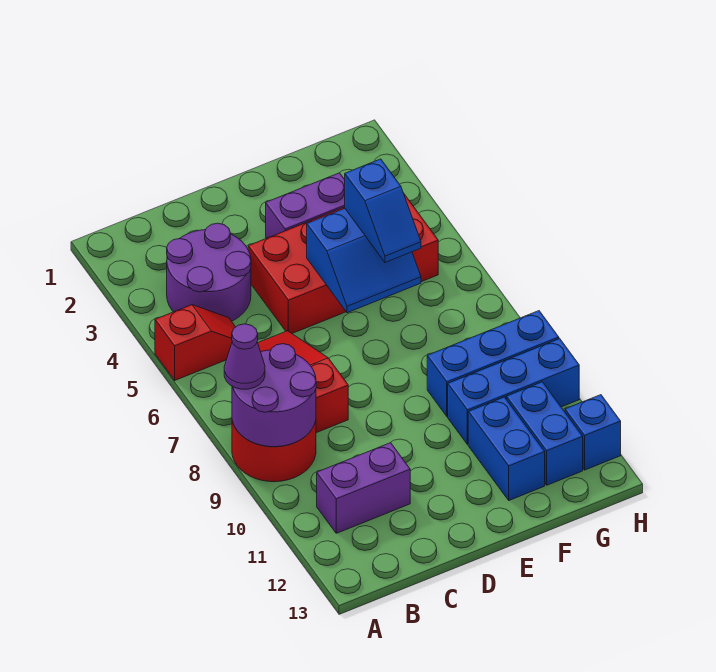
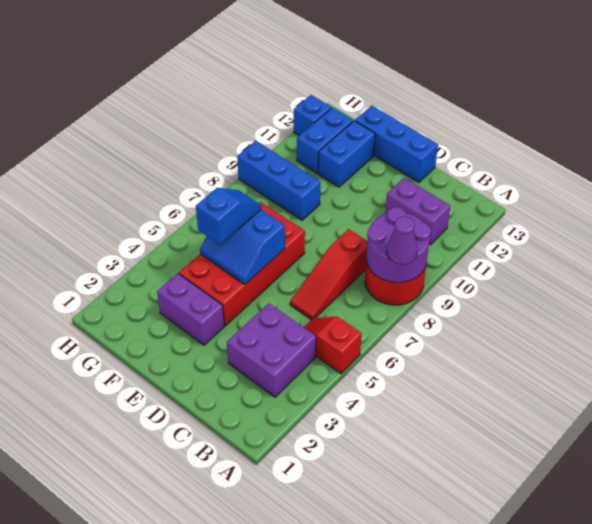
purple round brick B3:C4 level 1 -> purple brick B3:C4 level 1
red brick D4:G5 level 1 -> red brick E4:F7 level 1
blue slope E5:F6 level 2 top 5 -> blue slope E5:F6 level 2 top 6
blue brick F10:H10 level 1 -> blue brick D13:F13 level 1

